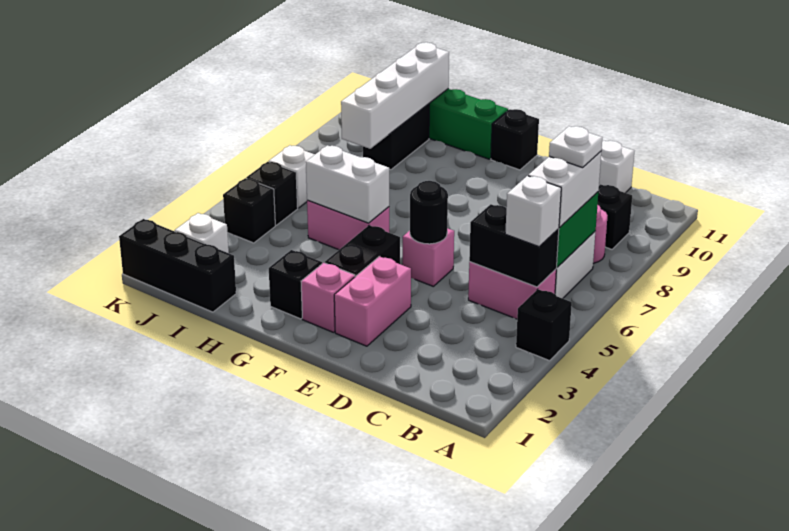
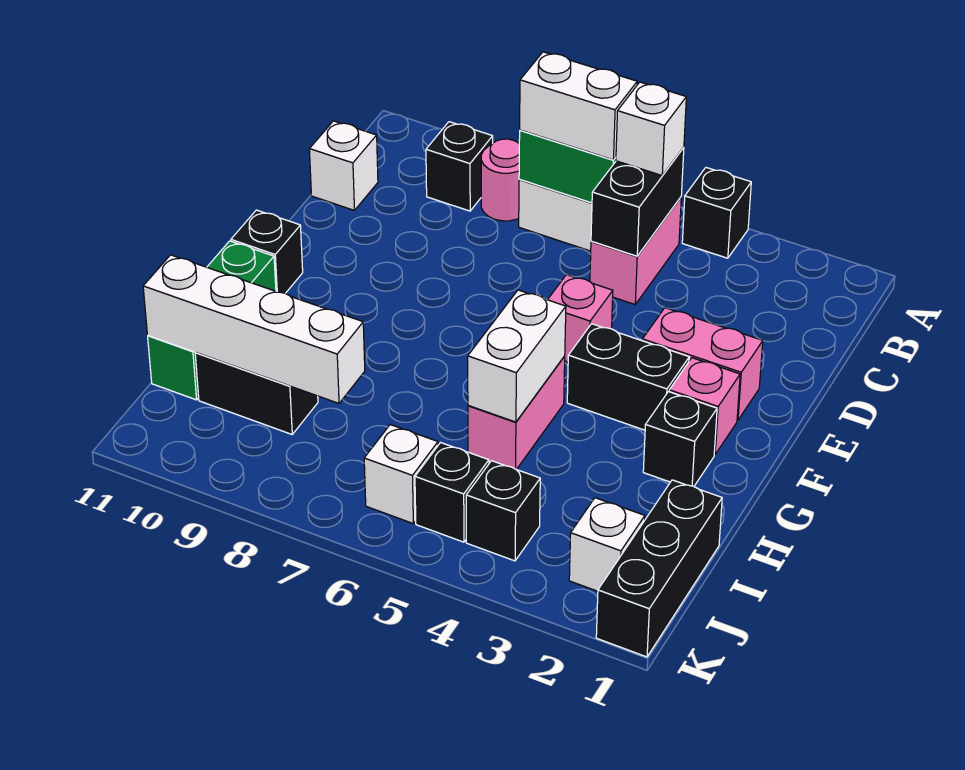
white plate B7 level 4 -> none
black round brick E5 level 2 -> none

